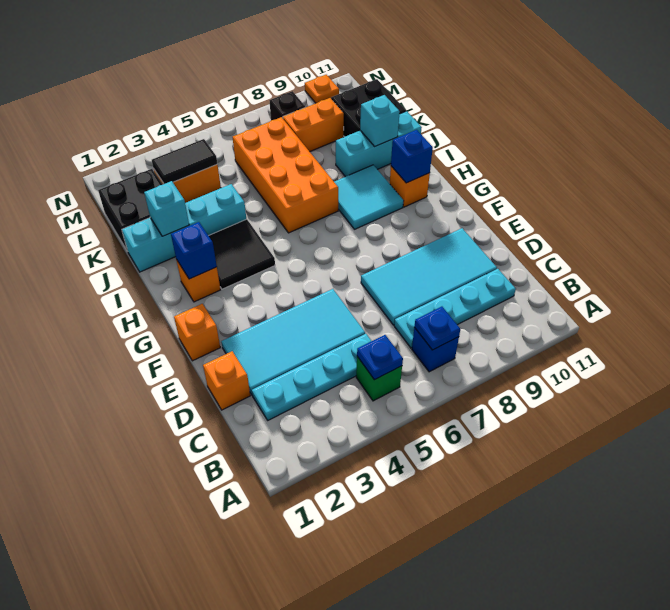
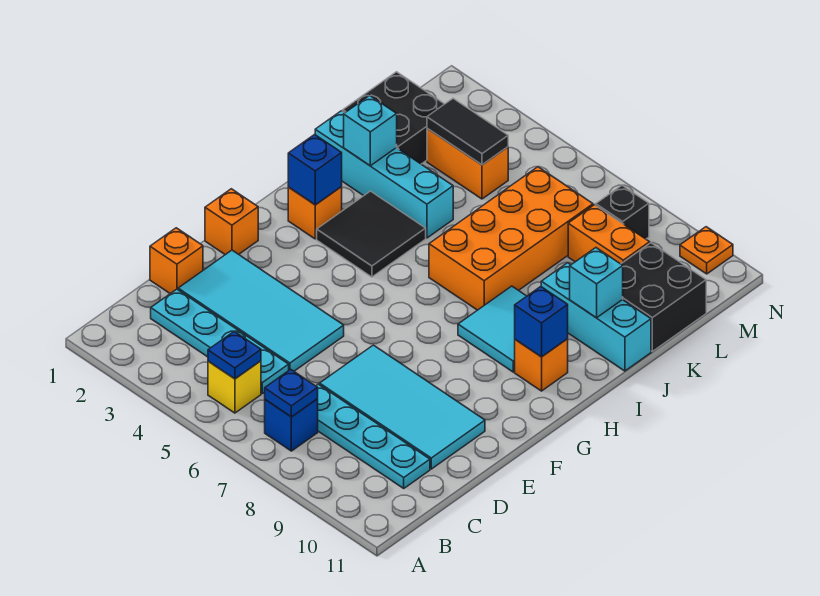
green brick B5 level 1 -> yellow brick B5 level 1

